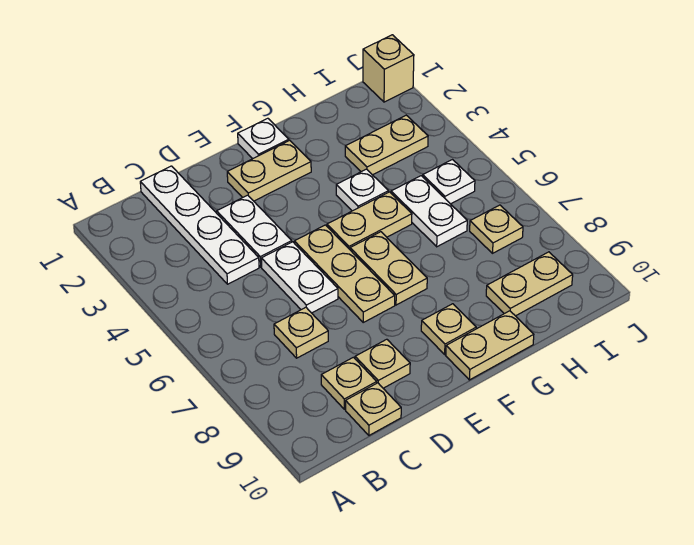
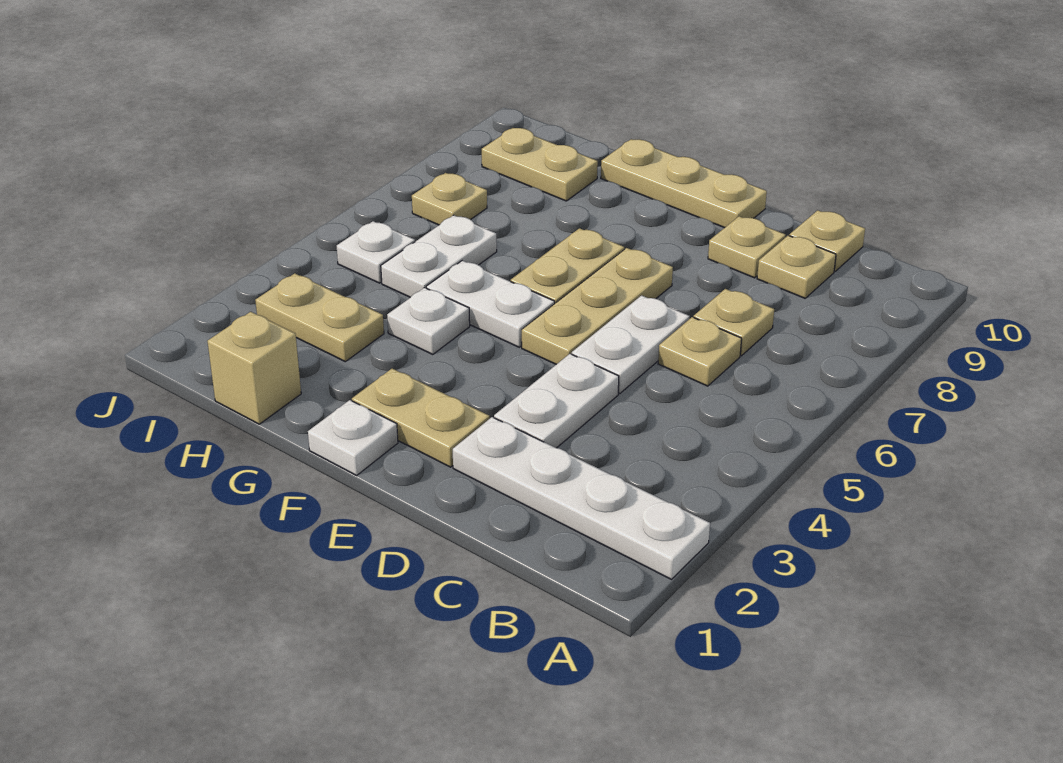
white plate C1:C4 level 1 -> white plate A2:D2 level 1
tan plate F5:G5 level 1 -> white plate F5:G5 level 1
tan plate F9 level 1 -> tan plate C6 level 1
tan plate F10:G10 level 1 -> tan plate E10:G10 level 1
tan brick J1 level 1 -> tan brick H1 level 1

